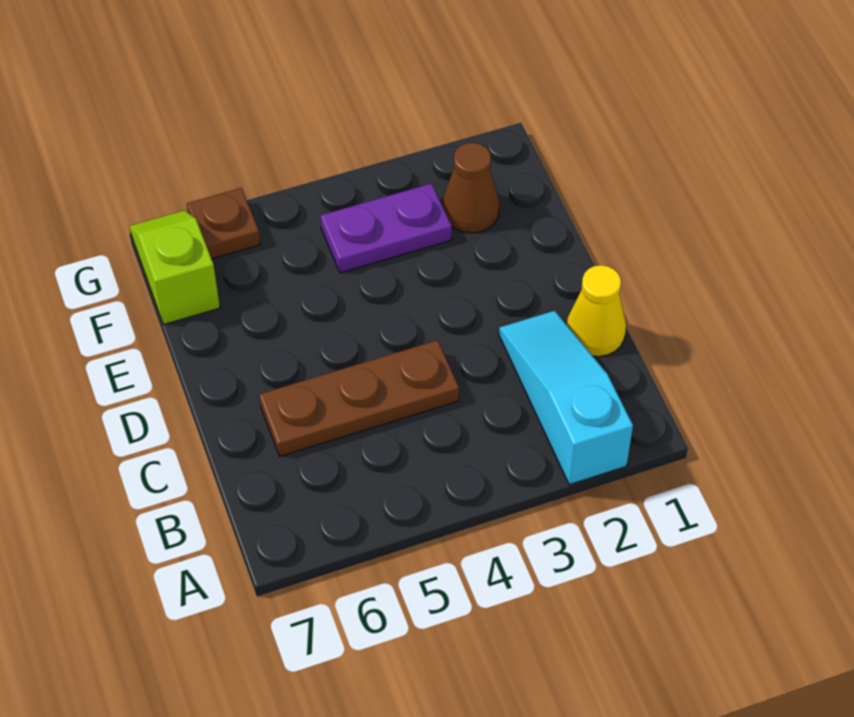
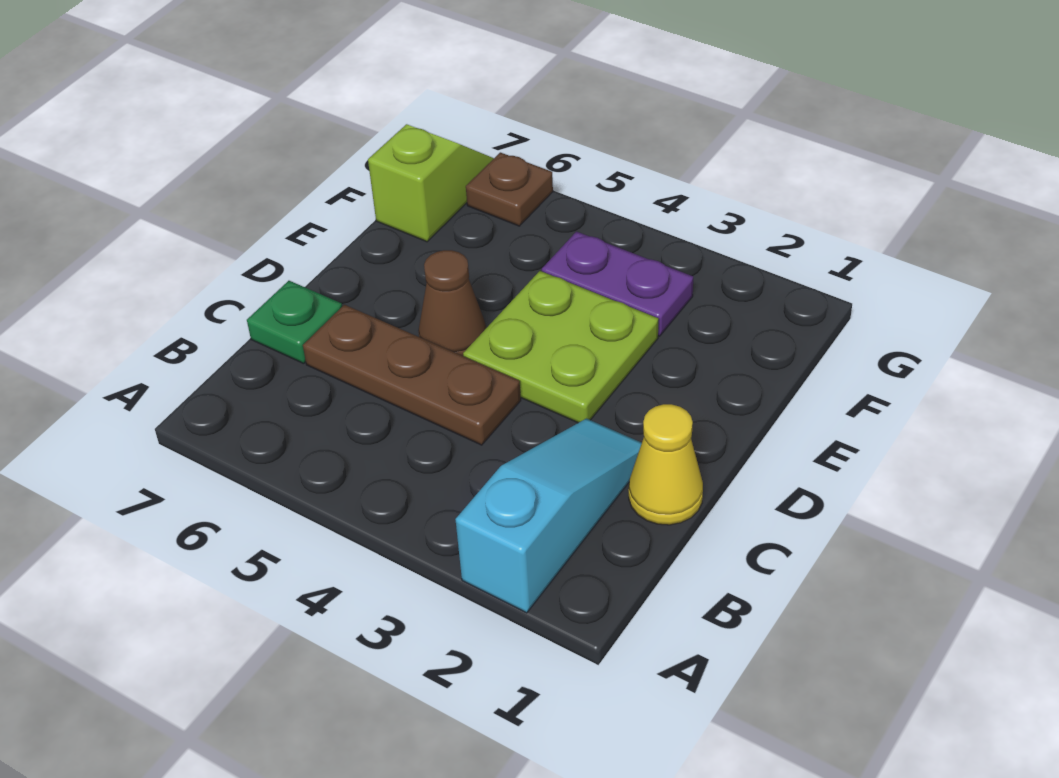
none -> green plate C7 level 1
none -> lime plate D3:E4 level 1
brown cone F2 level 1 -> brown cone D5 level 1

